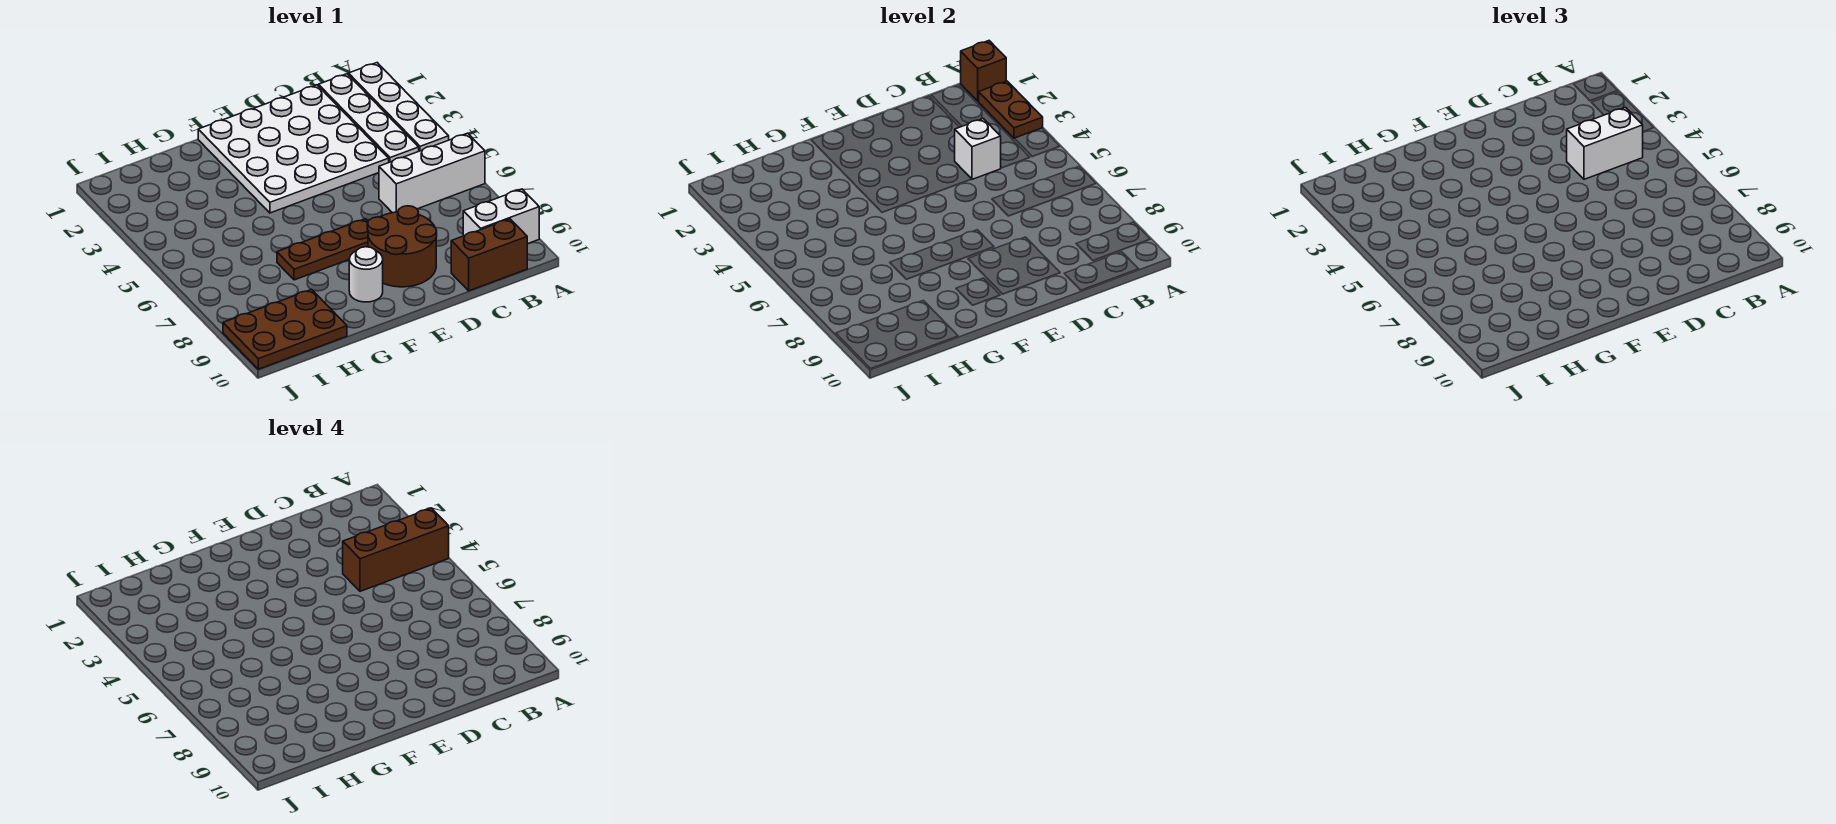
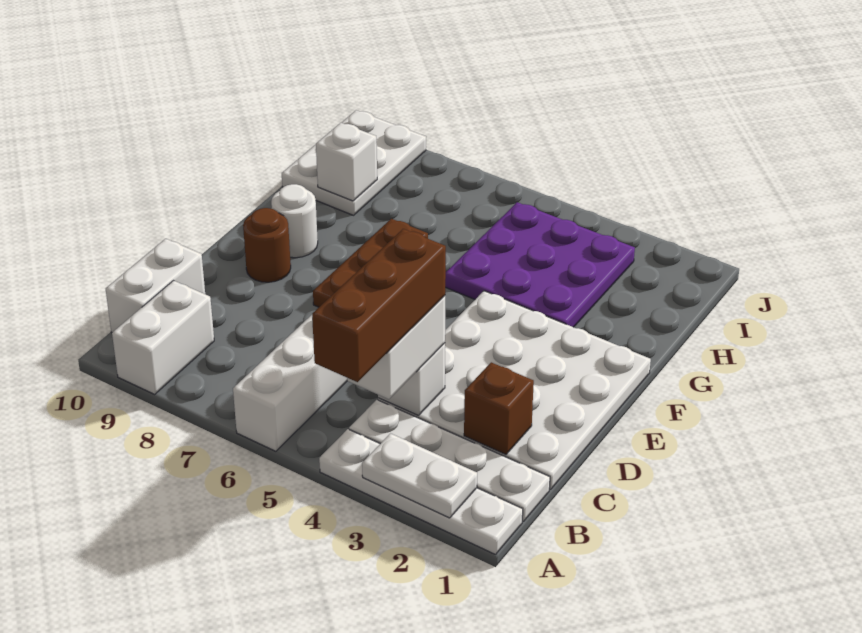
brown brick A1 level 2 -> brown brick C2 level 2
brown plate A2:A3 level 2 -> white plate A2:A3 level 2
brown brick B10:C10 level 1 -> white brick B10:C10 level 1
brown round brick D8:E9 level 1 -> brown round brick E9 level 1
none -> purple plate G3:I5 level 1
brown plate H9:J10 level 1 -> white plate H9:J10 level 1
none -> white brick H9 level 2

